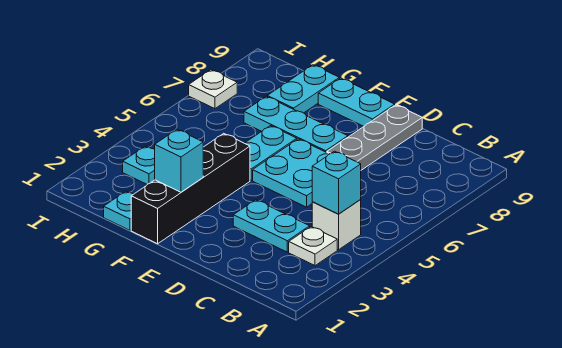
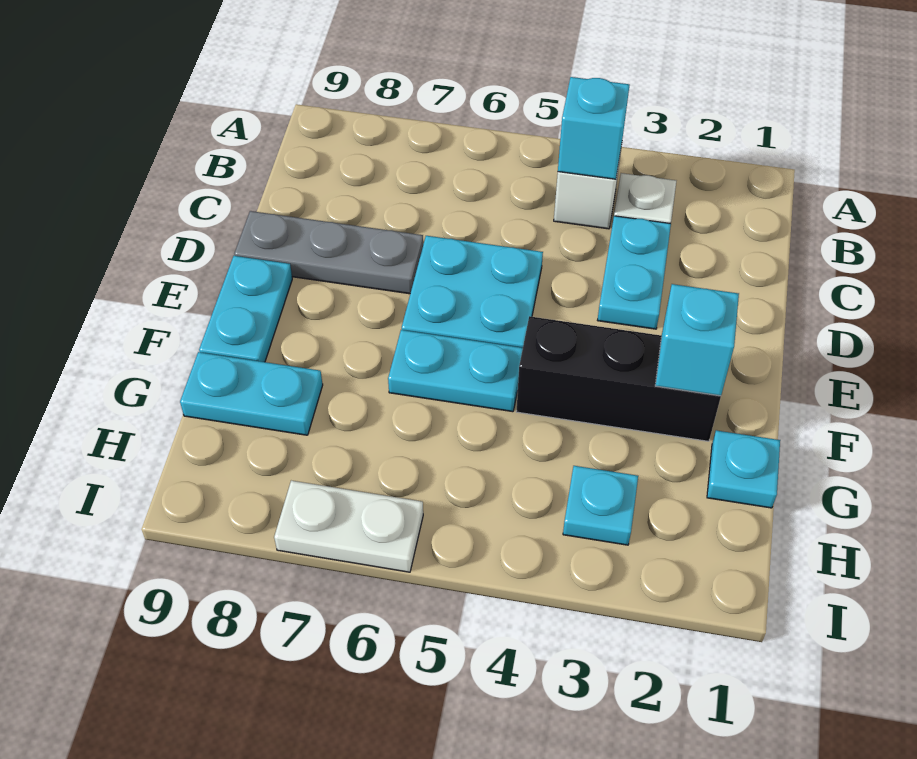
cyan plate E7:G7 level 1 -> none
black brick F1:F4 level 1 -> black brick F2:F4 level 1
white plate I7 level 1 -> white plate I6:I7 level 1

